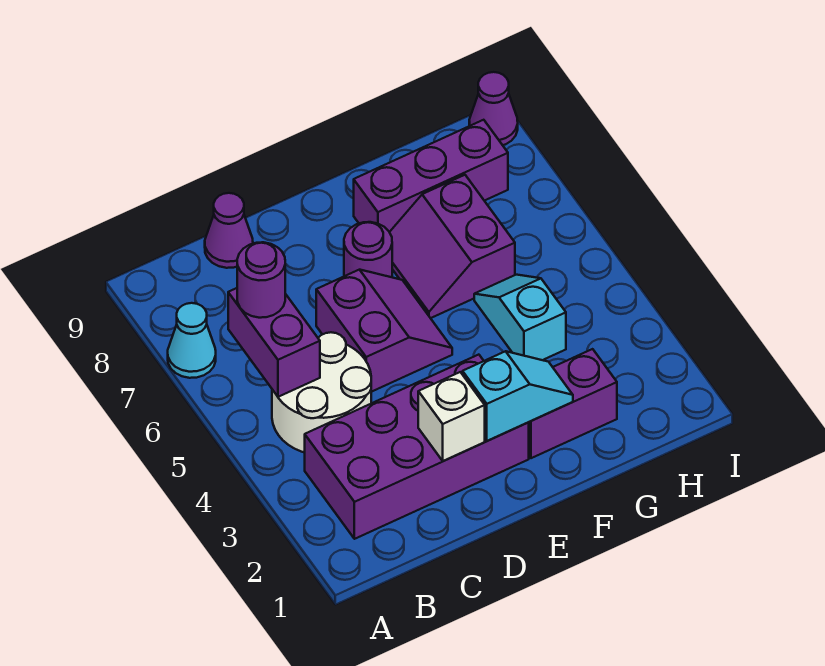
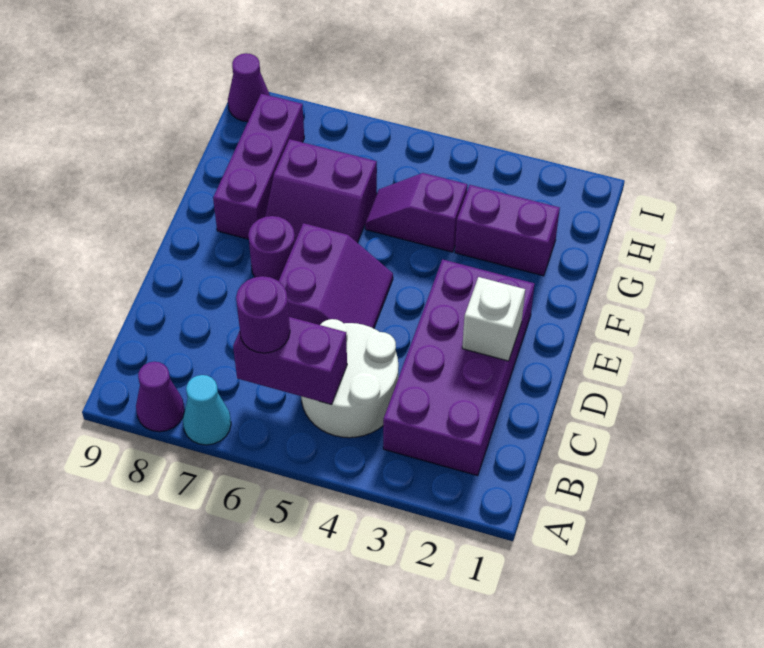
purple cone C9 level 1 -> purple cone A8 level 1
purple slope D5:E6 level 1 top D -> purple slope D5:E6 level 1 top 6
cyan slope E2:F2 level 2 top E -> none
purple brick F2:G2 level 1 -> purple brick G2:G3 level 1
cyan slope G4:G5 level 1 top 4 -> purple slope G4:G5 level 1 top 4

